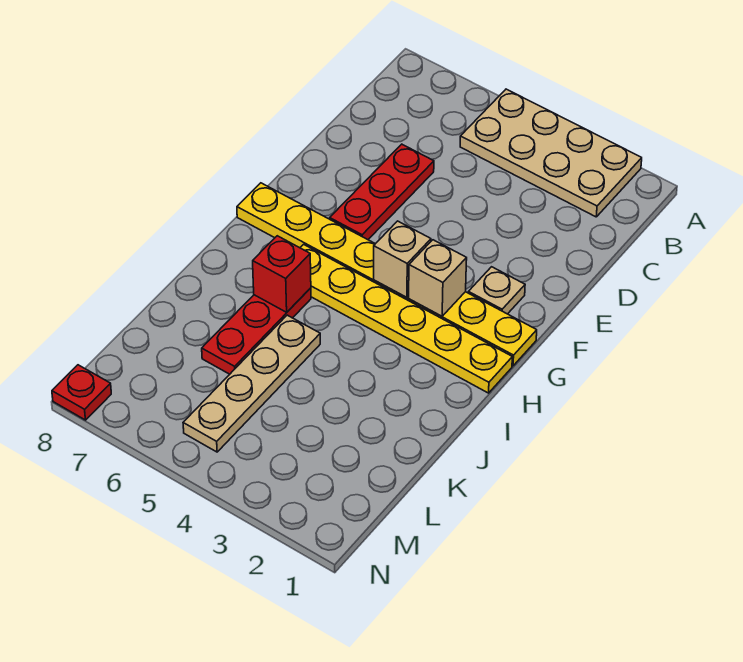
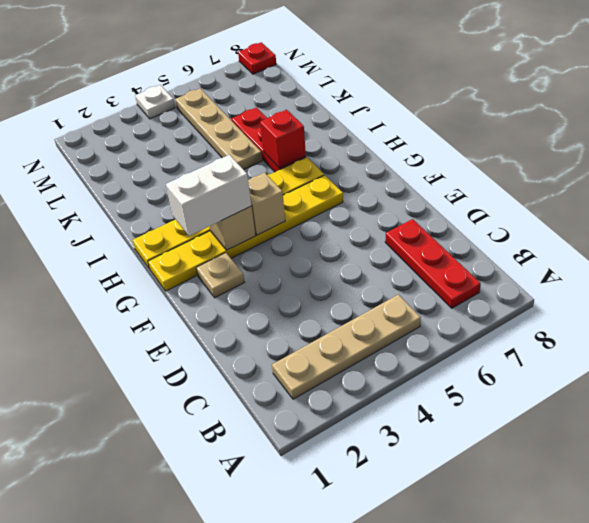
tan plate A2:B5 level 1 -> tan plate B2:B5 level 1
red plate D6:F6 level 1 -> red plate B7:D7 level 1
yellow plate G1:G8 level 1 -> yellow plate G1:G6 level 1
none -> white brick G2:G3 level 3
none -> white plate N4 level 1

